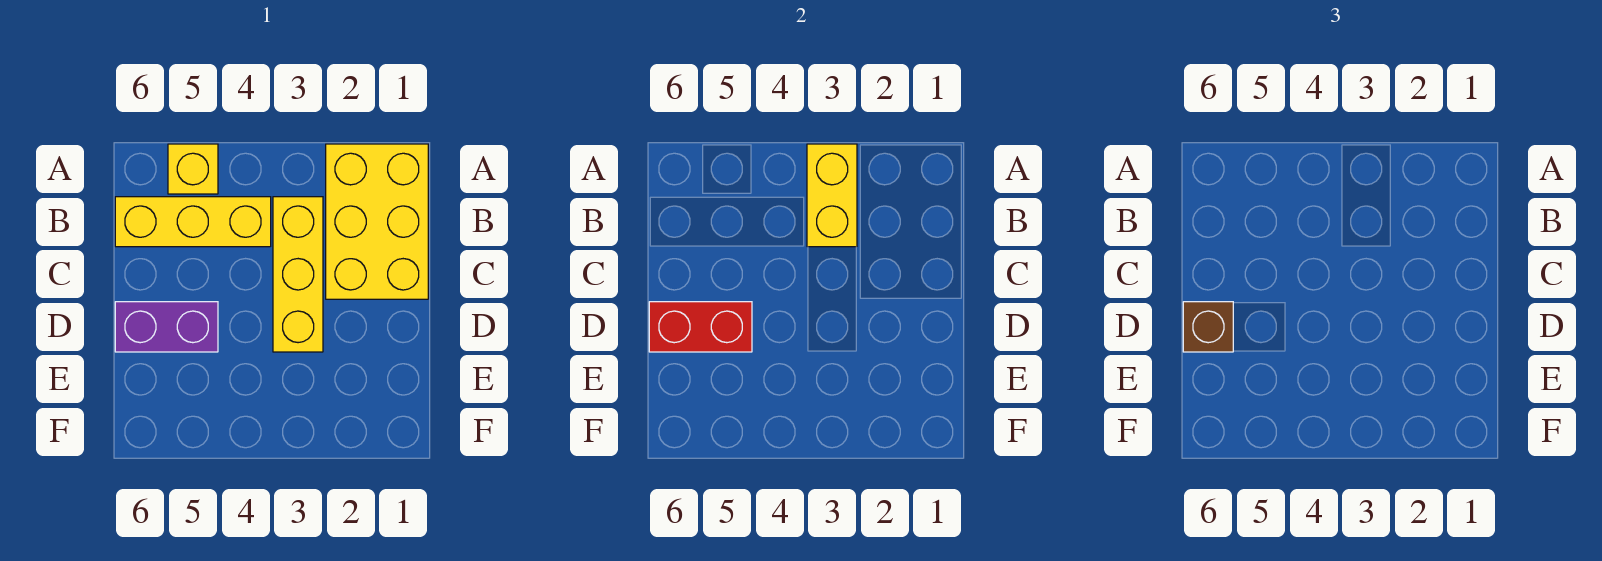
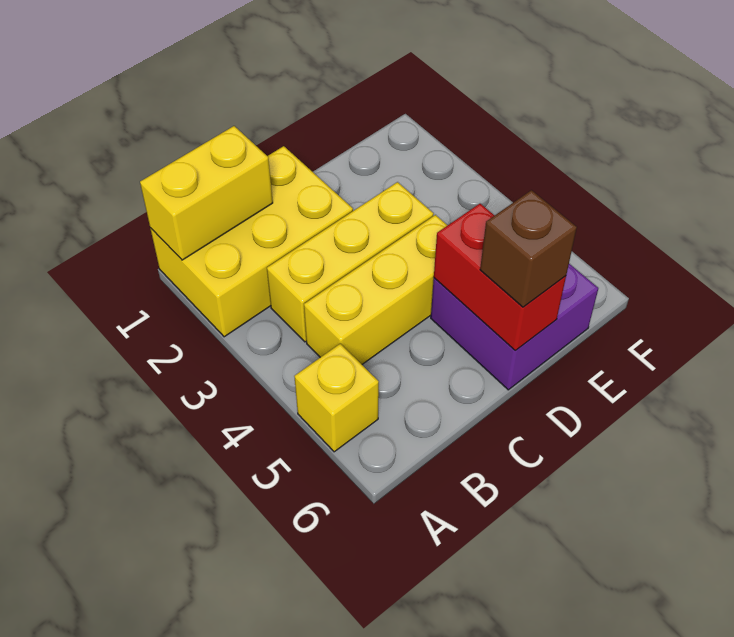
yellow brick A3:B3 level 2 -> yellow brick A1:B1 level 2
yellow brick B4:B6 level 1 -> yellow brick B4:D4 level 1
purple brick D5:D6 level 1 -> purple brick D5:E6 level 1

